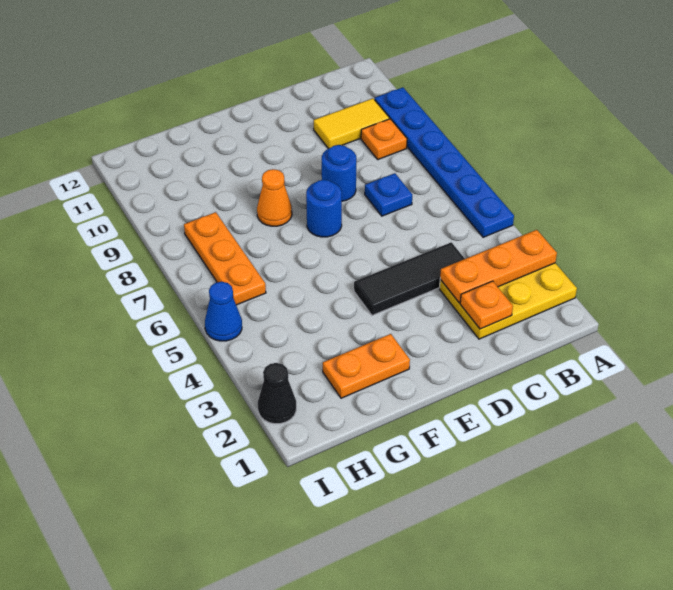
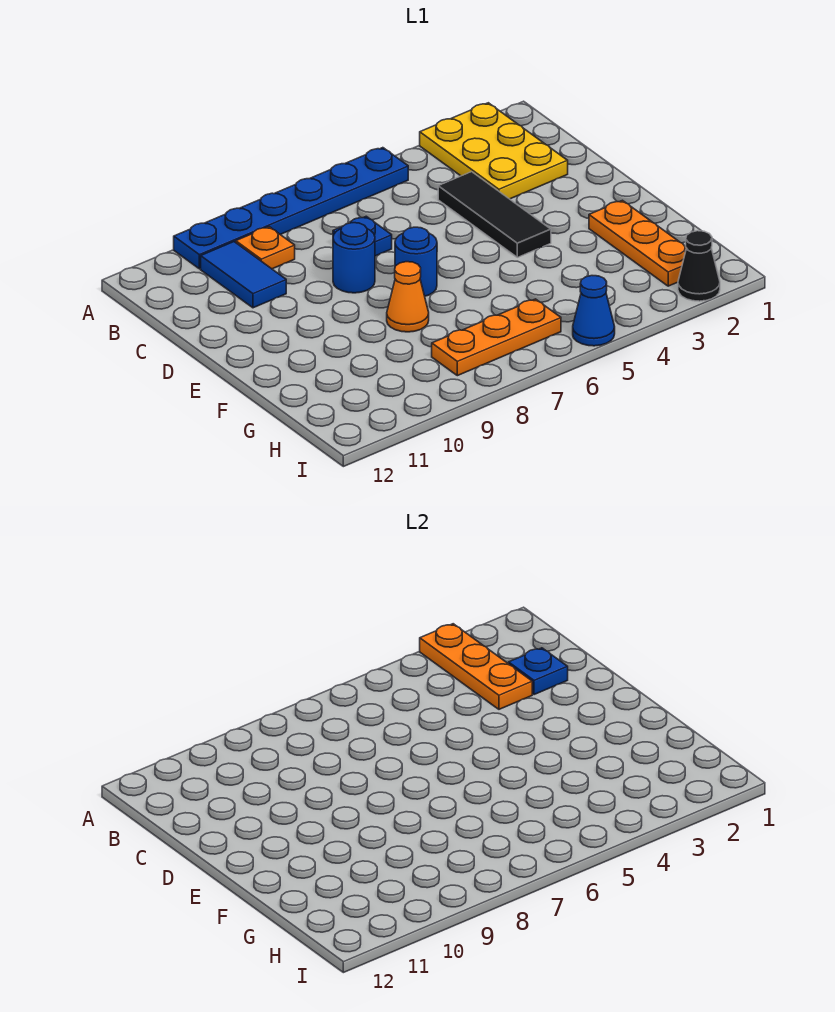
yellow tile B10:C10 level 1 -> blue tile B10:C10 level 1
orange plate C2 level 2 -> blue plate C2 level 2
orange plate F2:G2 level 1 -> orange plate F2:H2 level 1

